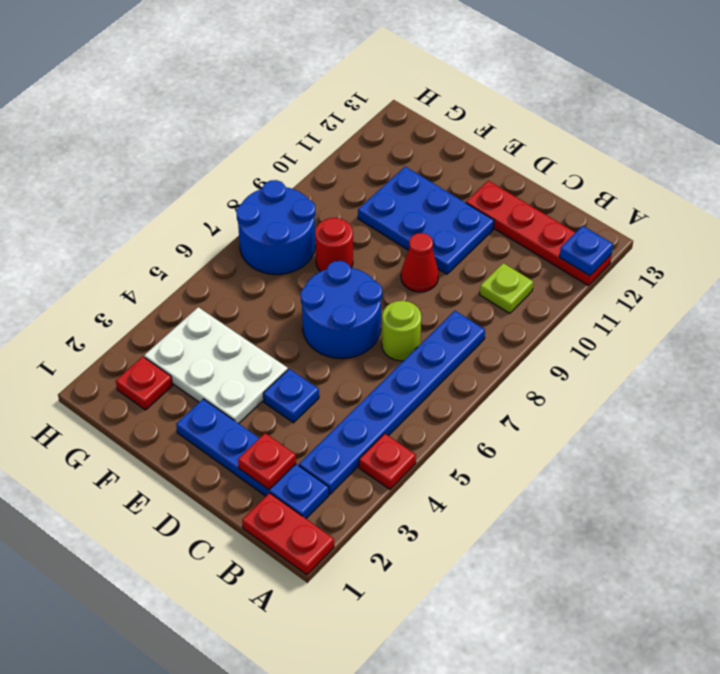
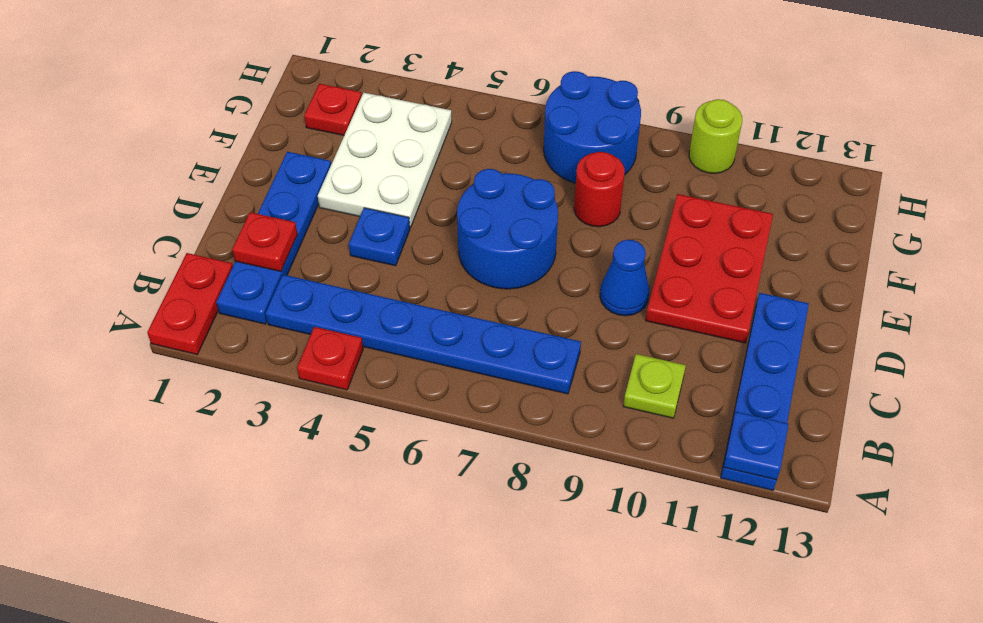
red plate A12:D12 level 1 -> blue plate A12:D12 level 1
lime round brick C7 level 1 -> lime round brick H10 level 1
red cone D9 level 1 -> blue cone D9 level 1
blue plate D10:F11 level 1 -> red plate D10:F11 level 1

